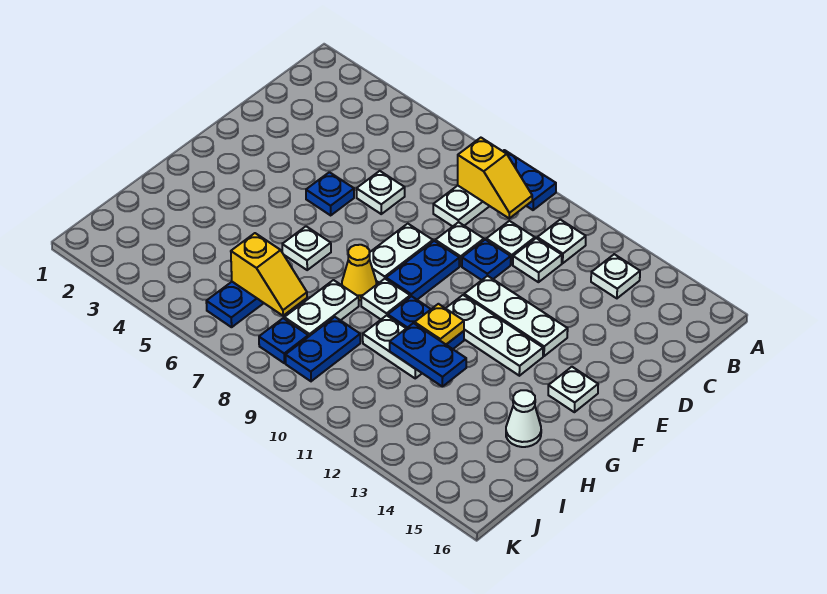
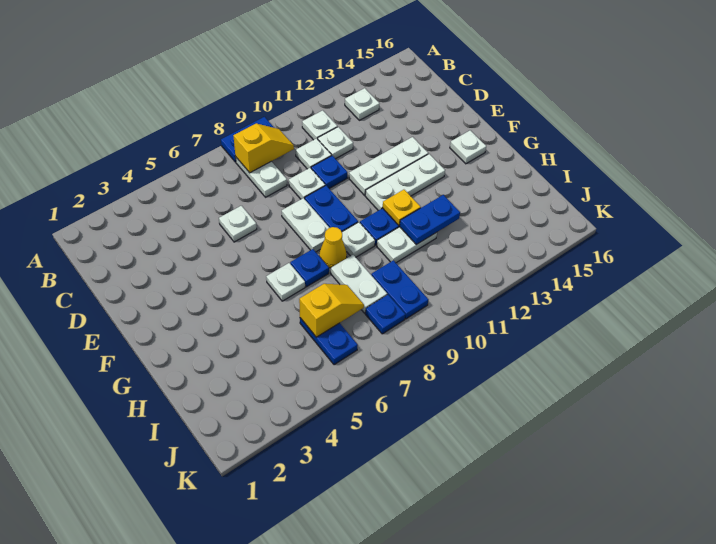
blue plate E5 level 1 -> blue plate G7 level 1
white cone H15 level 1 -> none

